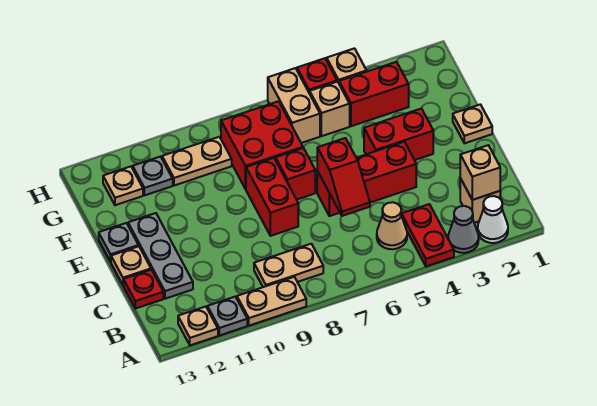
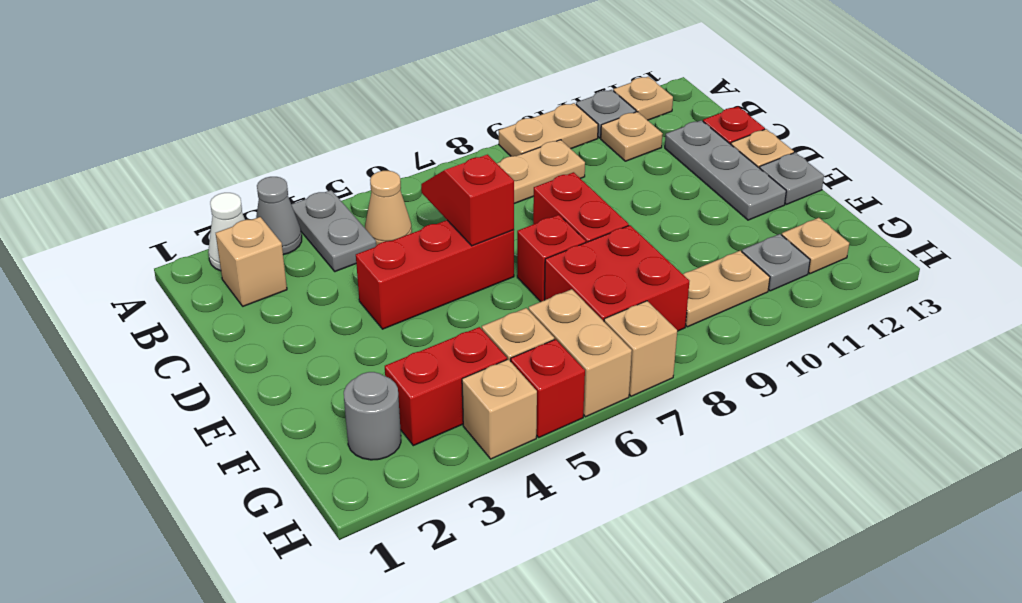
red plate A4:B4 level 1 -> grey plate A4:B4 level 1
tan brick B2 level 2 -> tan brick H7 level 1
tan plate E1 level 1 -> tan plate B11 level 1
red brick E3:E4 level 1 -> none
none -> grey round brick G2 level 1

